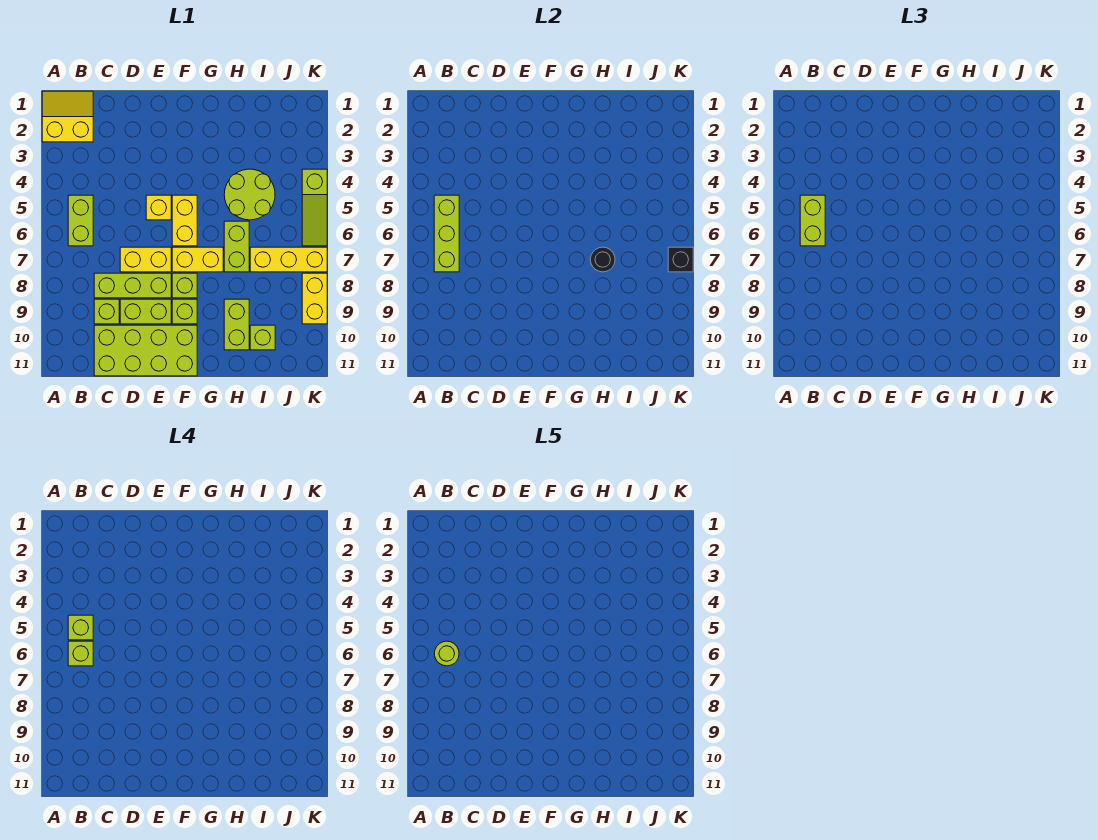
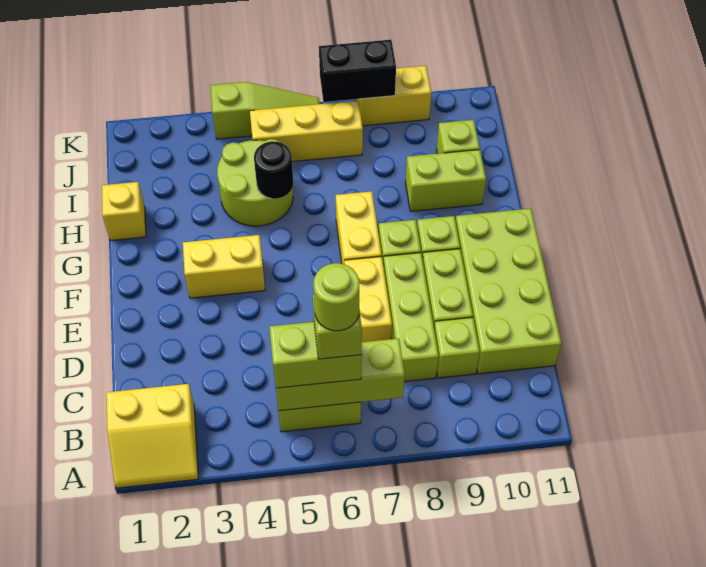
yellow slope A1:B2 level 1 top 2 -> yellow slope A1:B2 level 1 top B
lime brick B5 level 4 -> none
yellow brick E5 level 1 -> yellow brick H1 level 1
yellow brick F5:F6 level 1 -> yellow brick F3:F4 level 1
lime brick H6:H7 level 1 -> none
black round brick H7 level 2 -> black round brick H5 level 2
yellow brick I7:K7 level 1 -> yellow brick J5:J7 level 1
black brick K7 level 2 -> black brick K7:K8 level 2

